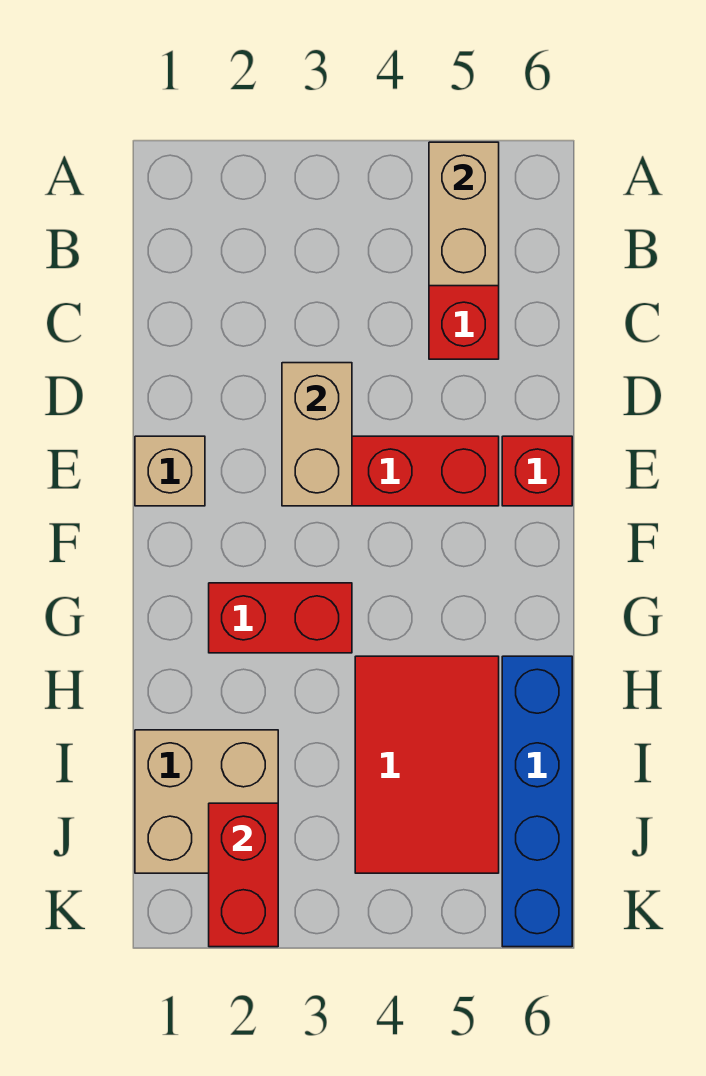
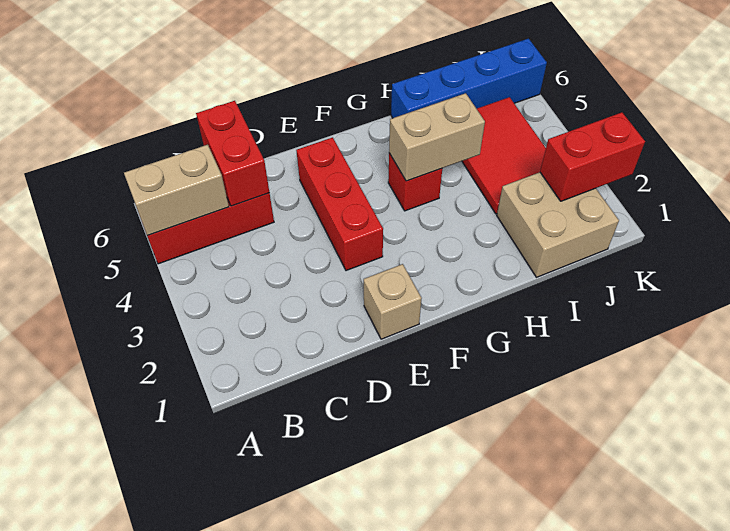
tan brick D3:E3 level 2 -> tan brick G4:H4 level 2
red brick E6 level 1 -> red brick G4 level 1
red brick G2:G3 level 1 -> red brick C5:C6 level 2
red tile H4:J5 level 1 -> red tile I3:J5 level 1

